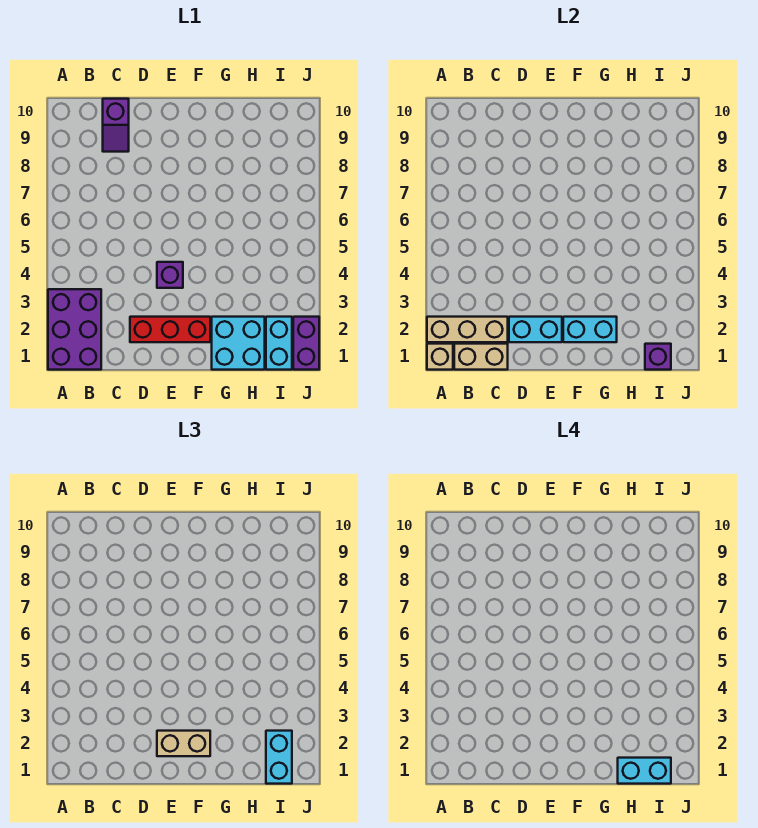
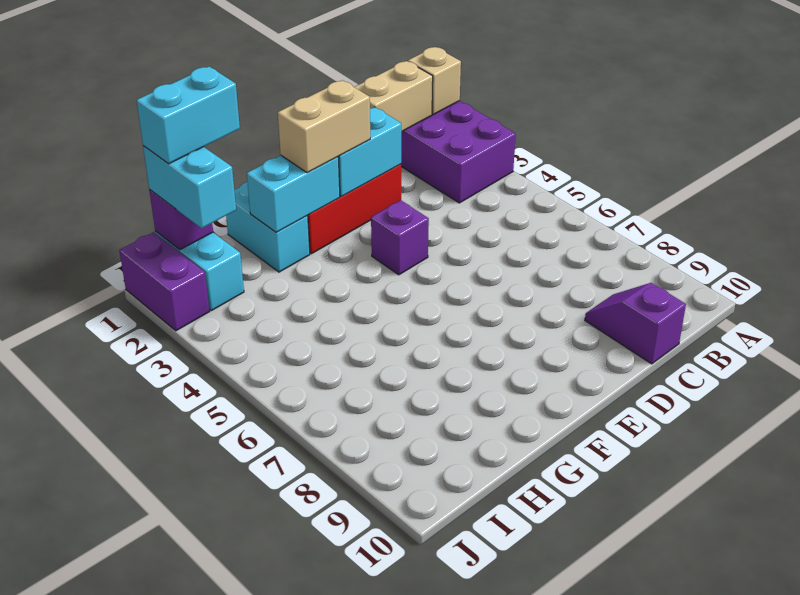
tan brick A2:C2 level 2 -> none
cyan brick G1:H2 level 1 -> cyan brick G1:G2 level 1

